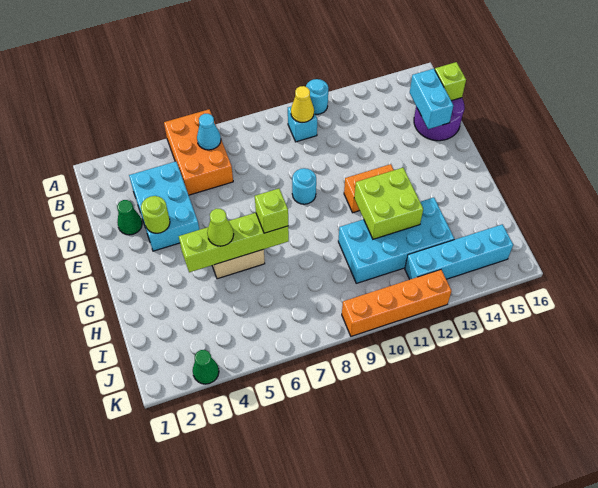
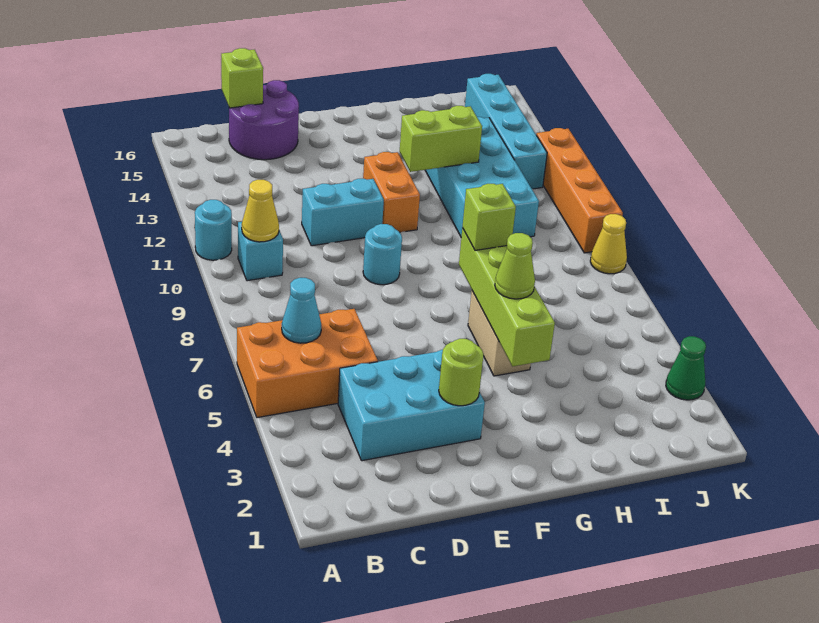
cyan brick C15:D15 level 2 -> cyan brick D11:E11 level 1
green cone D2 level 1 -> none
lime brick G11:H12 level 2 -> lime brick G12:H12 level 2
none -> yellow cone K8 level 1

